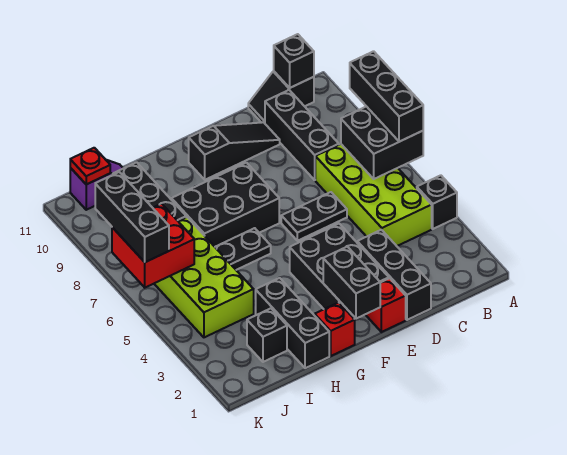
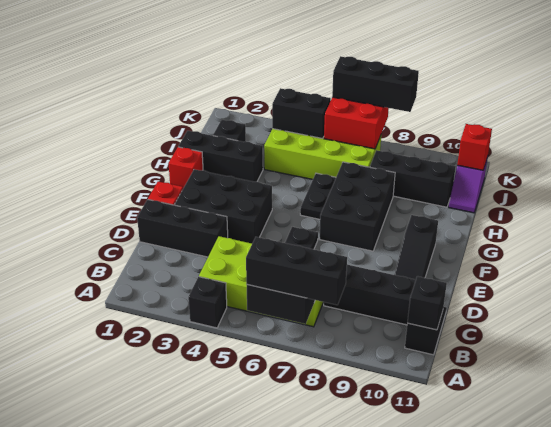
black brick F1:F2 level 2 -> black brick J4:J5 level 2
red plate J11 level 2 -> red brick J11 level 2

